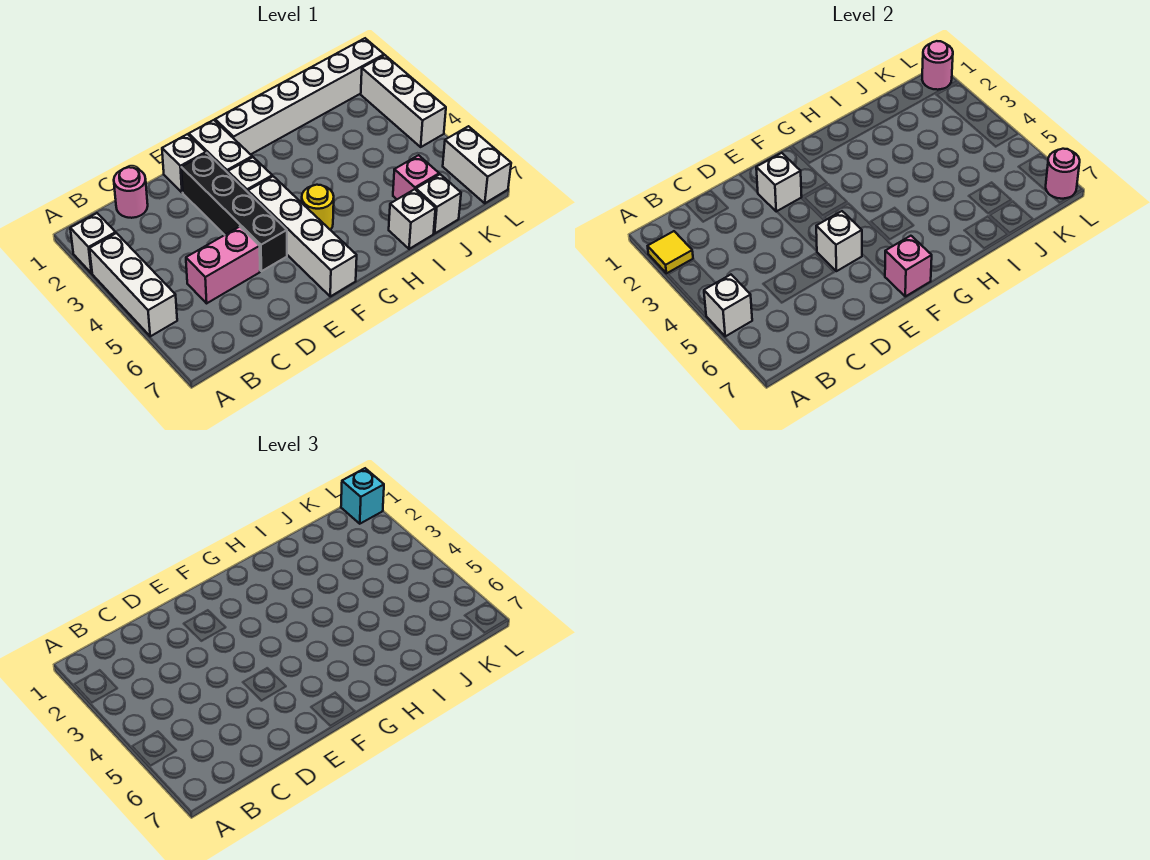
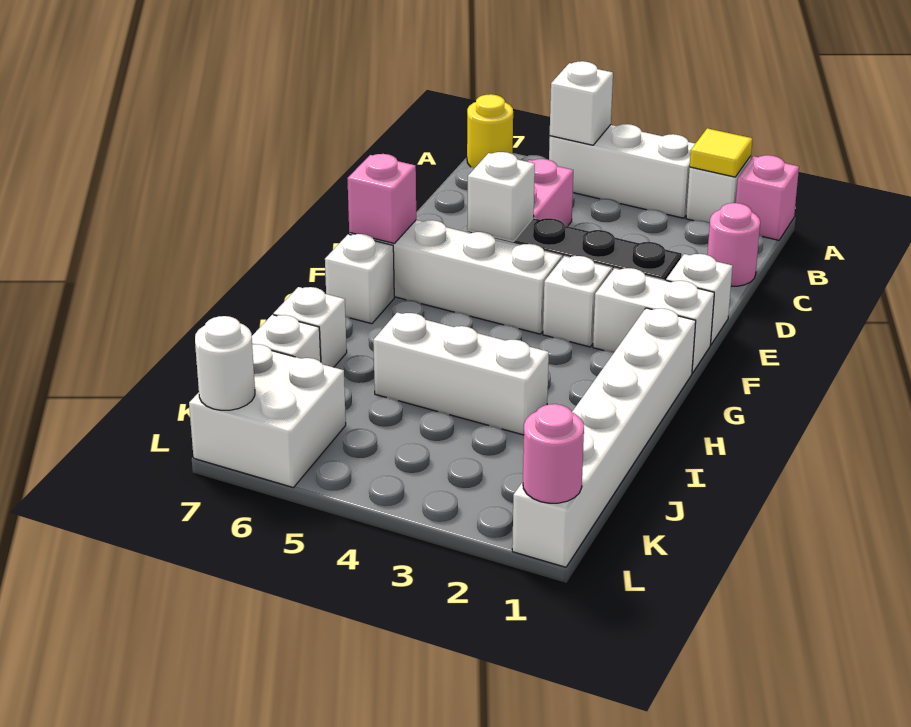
white brick E2 level 2 -> white brick G7 level 1
yellow round brick G5 level 1 -> yellow round brick A7 level 1
pink brick J6 level 1 -> pink brick A1 level 1
cyan brick L1 level 3 -> none
white brick L2:L4 level 1 -> white brick I3:I5 level 1
white brick L6:L7 level 1 -> white brick K6:L7 level 1
pink round brick L7 level 2 -> white round brick L7 level 2

